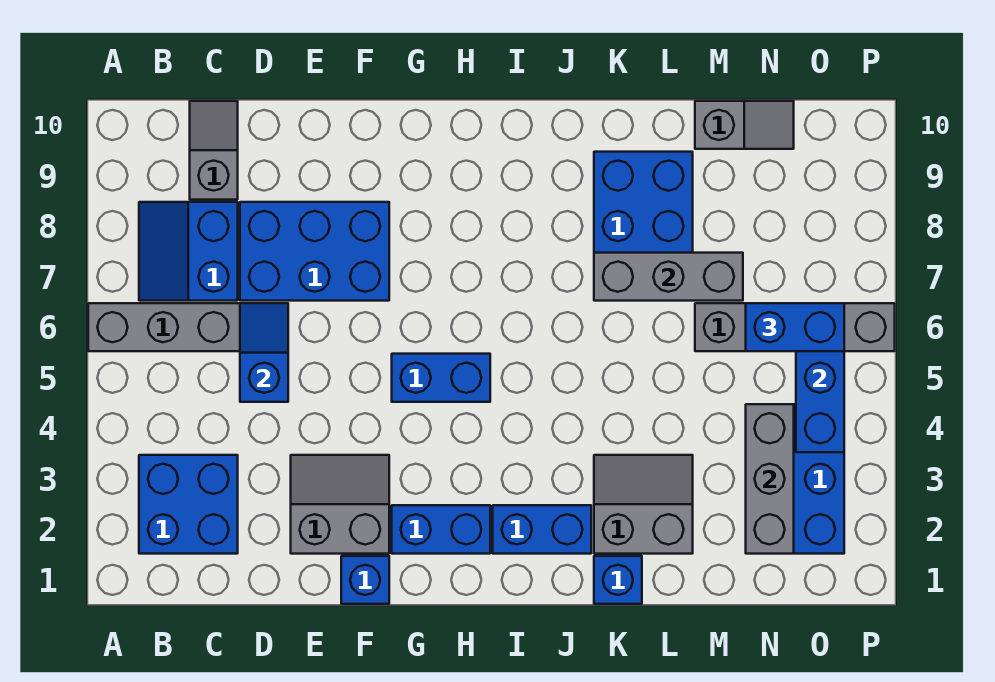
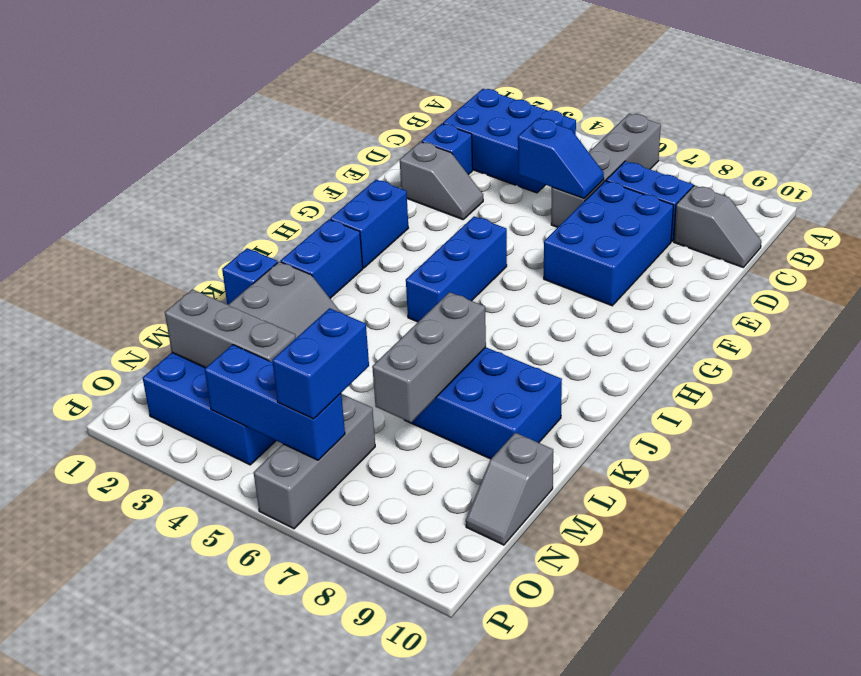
blue brick B2:C3 level 1 -> blue brick B2:C4 level 1
grey slope E2:F3 level 1 top 2 -> grey slope E2:E3 level 1 top 2
blue brick F1 level 1 -> blue brick D2 level 1
blue brick G5:H5 level 1 -> blue brick G5:I5 level 1
grey brick M6:P6 level 1 -> grey brick N6:P6 level 1

